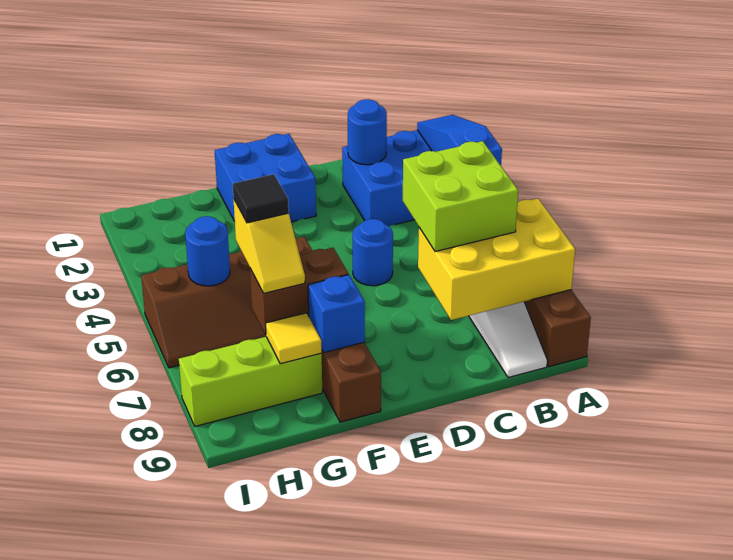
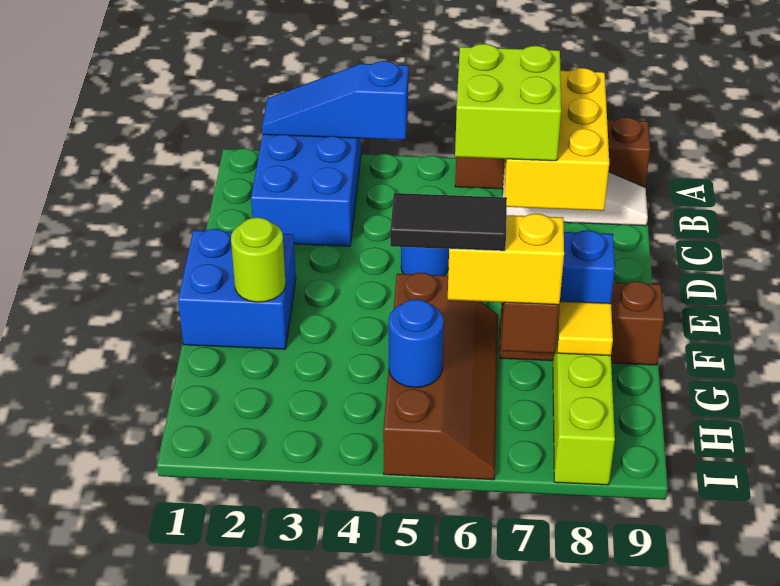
blue round brick C2 level 2 -> none
none -> lime round brick F2 level 2
yellow slope G6:G7 level 3 top 6 -> yellow brick G6:G7 level 3
black tile G6 level 4 -> black tile G5:G6 level 4

